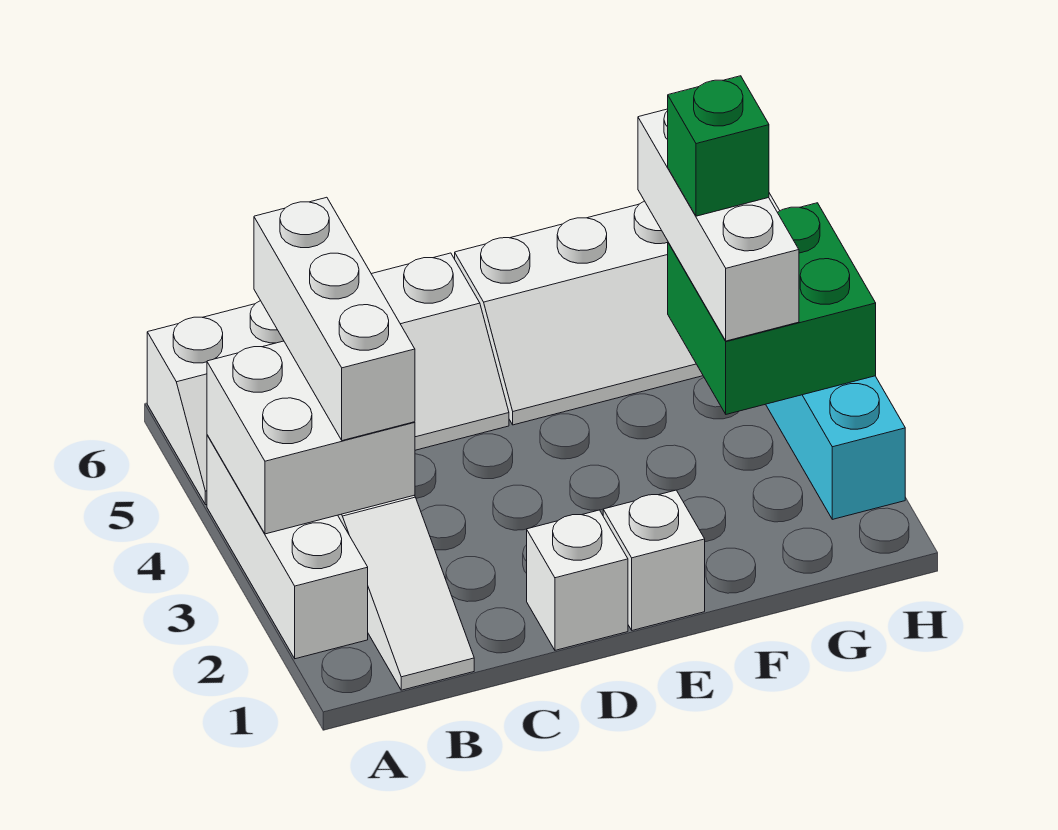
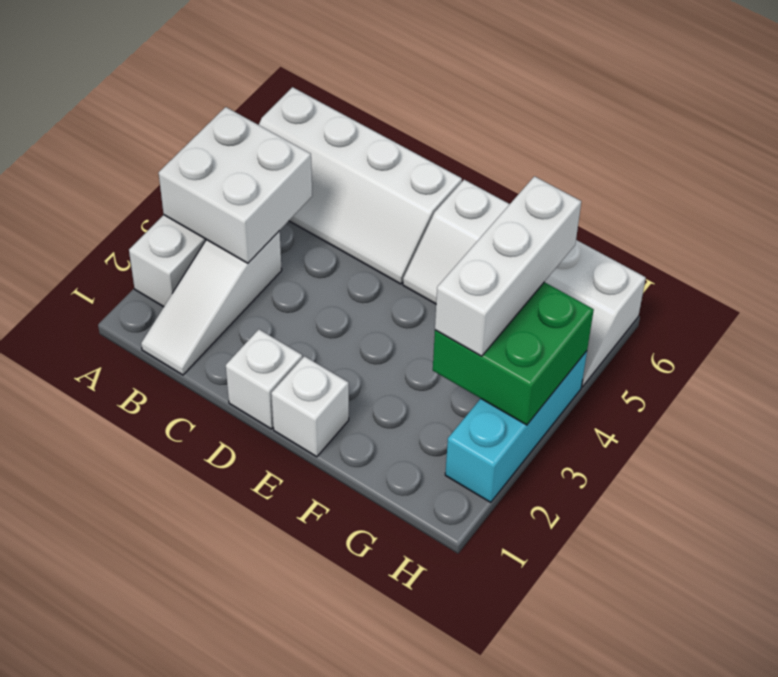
white brick B3:B5 level 3 -> none
green brick G4 level 4 -> none

